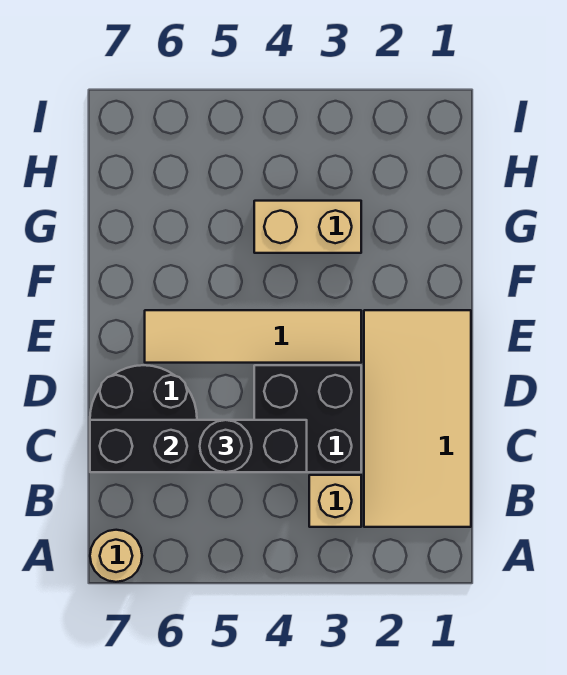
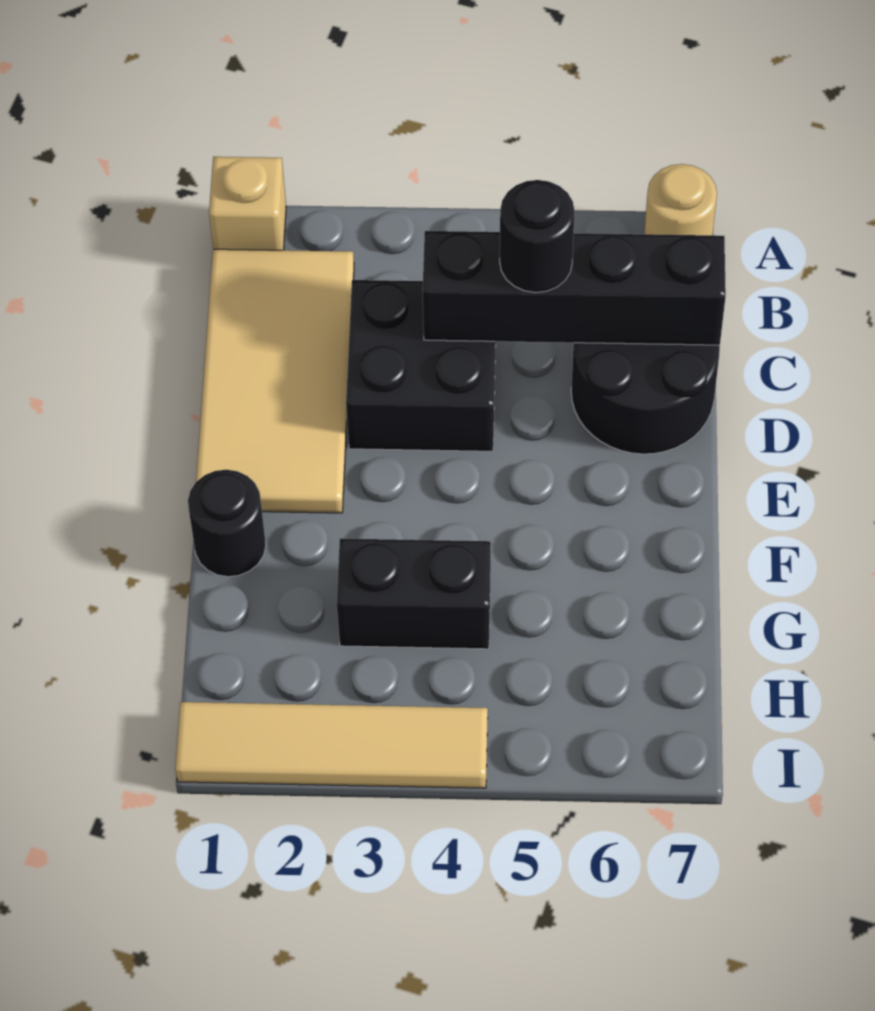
tan brick B3 level 1 -> tan brick A1 level 1
tan tile E3:E6 level 1 -> tan tile I1:I4 level 1
none -> black round brick F1 level 1
tan brick G3:G4 level 1 -> black brick G3:G4 level 1

